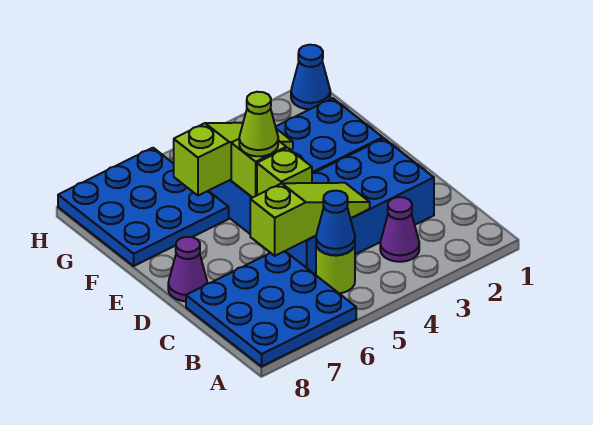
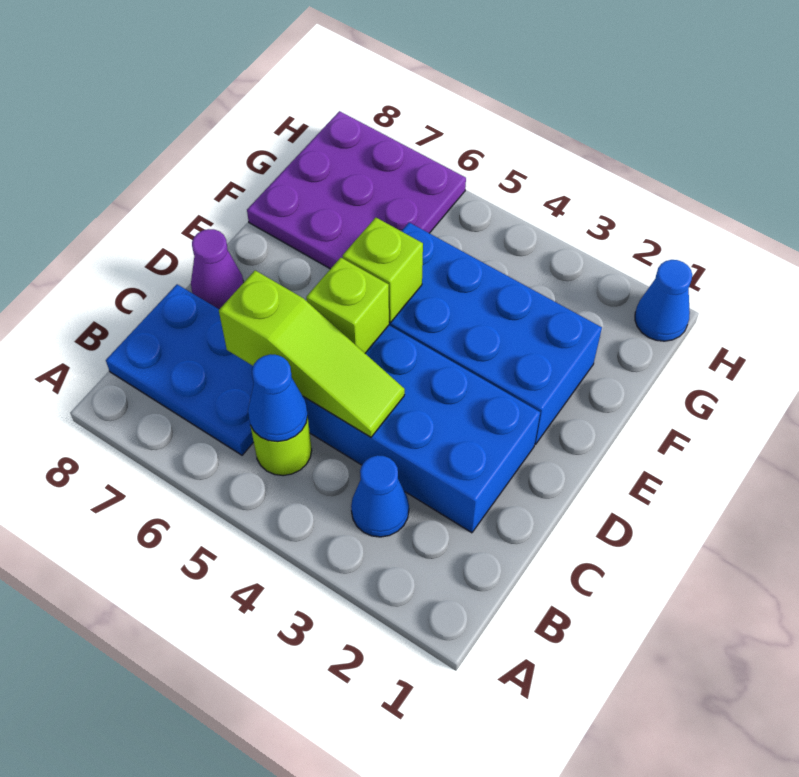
blue plate A6:C8 level 1 -> blue plate B6:C8 level 1
purple cone B3 level 1 -> blue cone B3 level 1
lime cone E5 level 3 -> none
lime slope F4:F6 level 2 top 6 -> none
blue plate F6:H8 level 1 -> purple plate F6:H8 level 1

